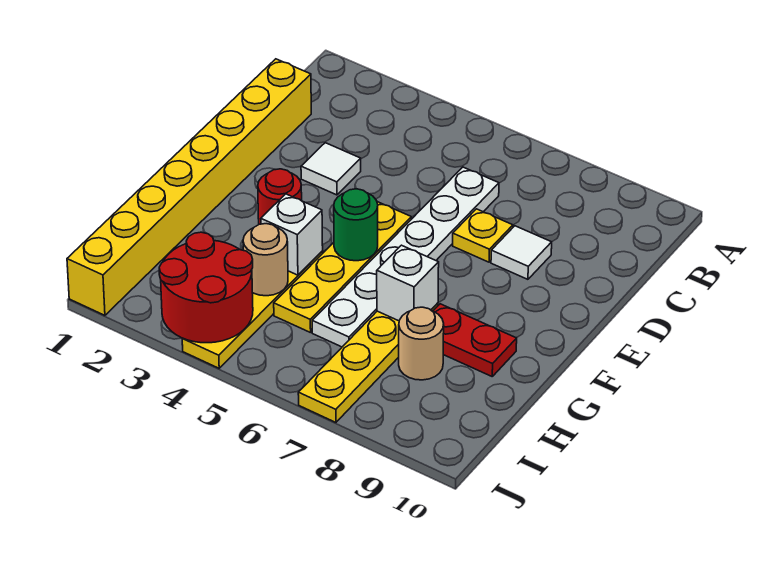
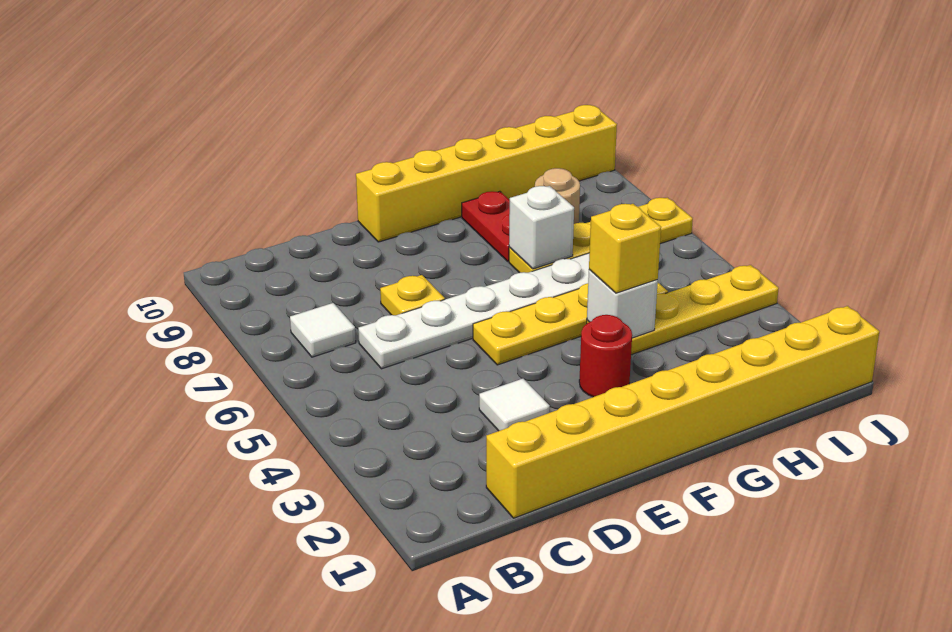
white tile D8 level 1 -> white tile B7 level 1
none -> yellow brick E10:J10 level 1
green round brick F5 level 2 -> none
none -> yellow brick G4 level 3
tan round brick H4 level 2 -> none
red round brick I3:J4 level 2 -> none

